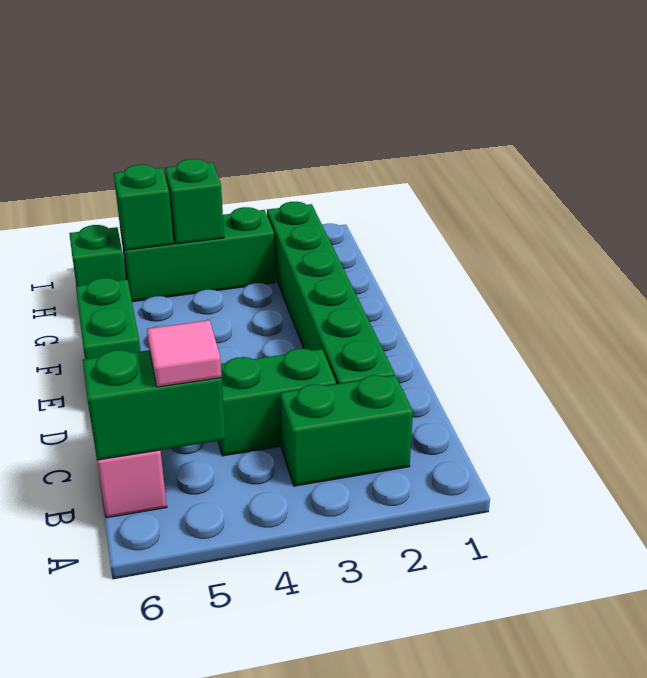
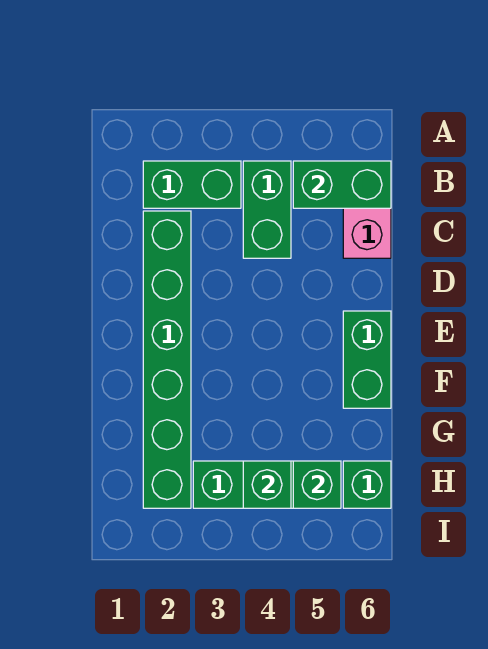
pink tile B5 level 3 -> none
green brick C3:C4 level 1 -> green brick B4:C4 level 1

